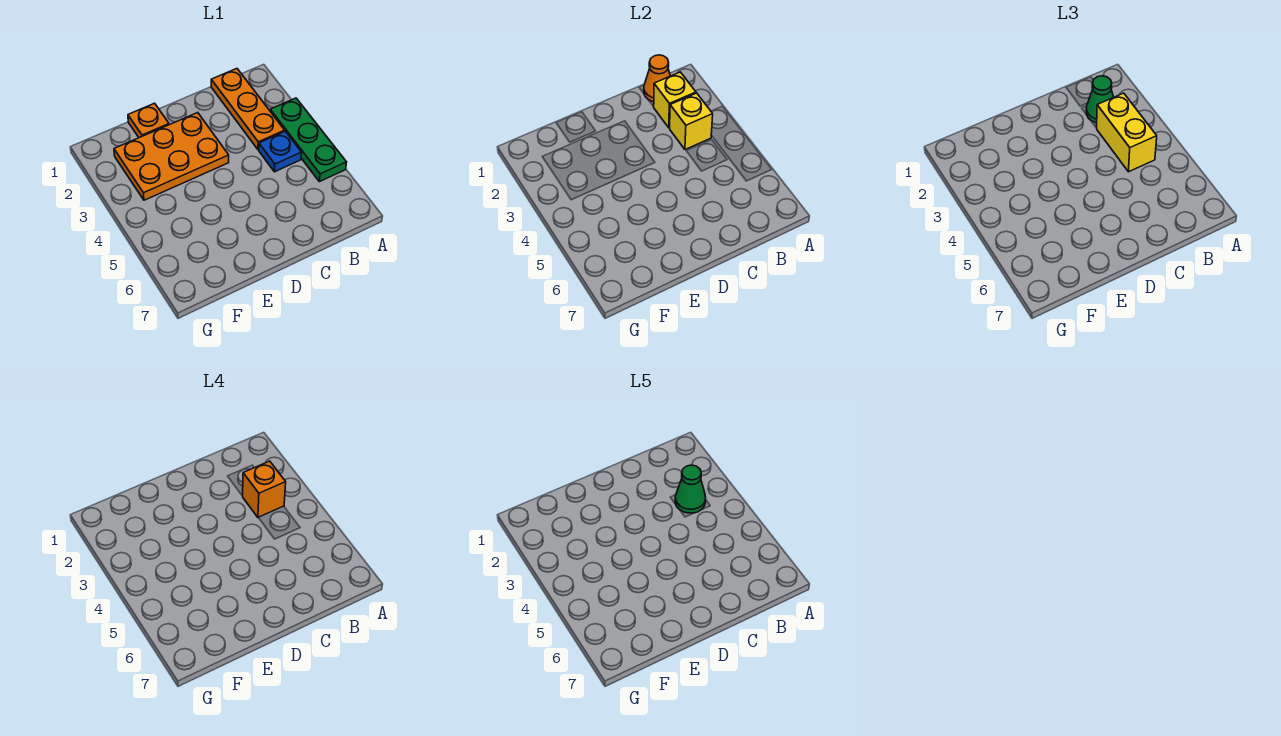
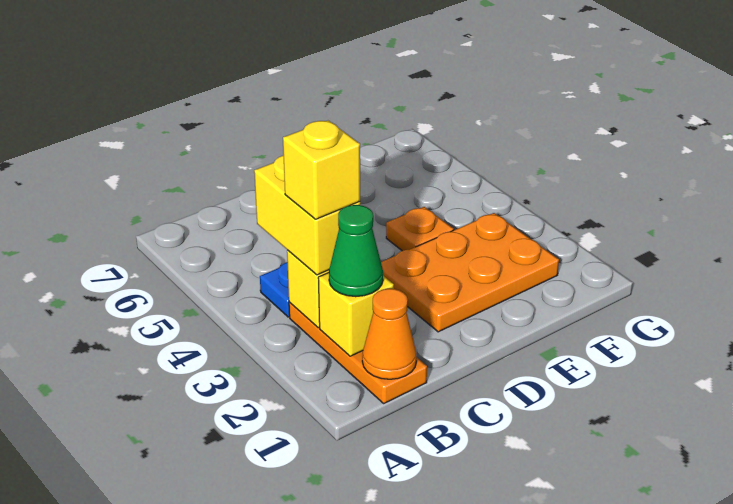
green plate A3:A5 level 1 -> none
orange brick B3 level 4 -> yellow brick B3 level 4
green cone B3 level 5 -> none
orange plate E1 level 1 -> orange plate E4 level 1

